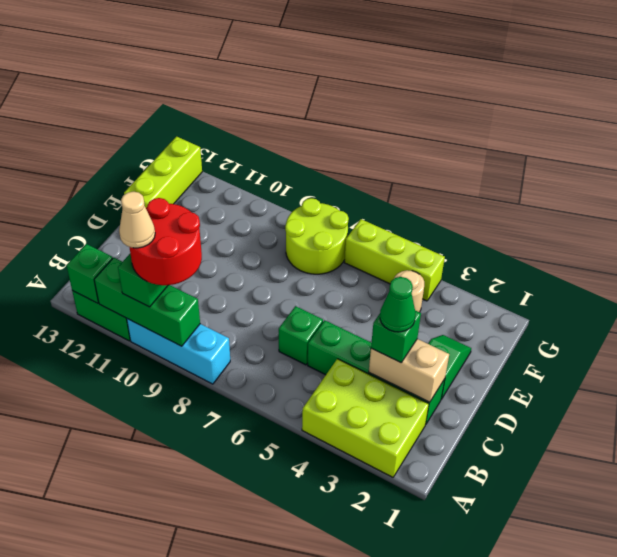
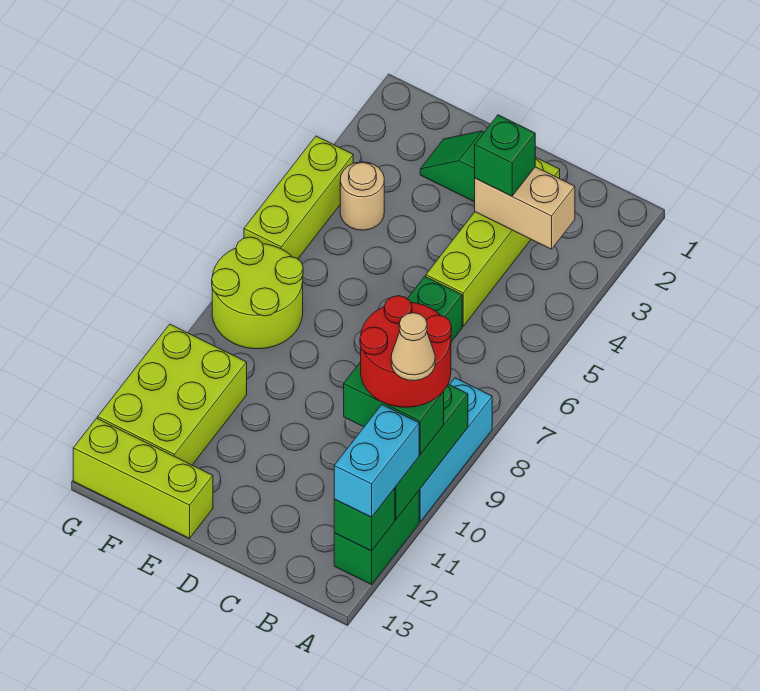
lime brick A2:B4 level 1 -> lime brick F10:G12 level 1
none -> cyan brick A11:A12 level 3
green brick C2:C5 level 1 -> lime brick C2:C5 level 1
tan brick C2:C3 level 2 -> tan brick B3:C3 level 2
green cone C3 level 4 -> none

